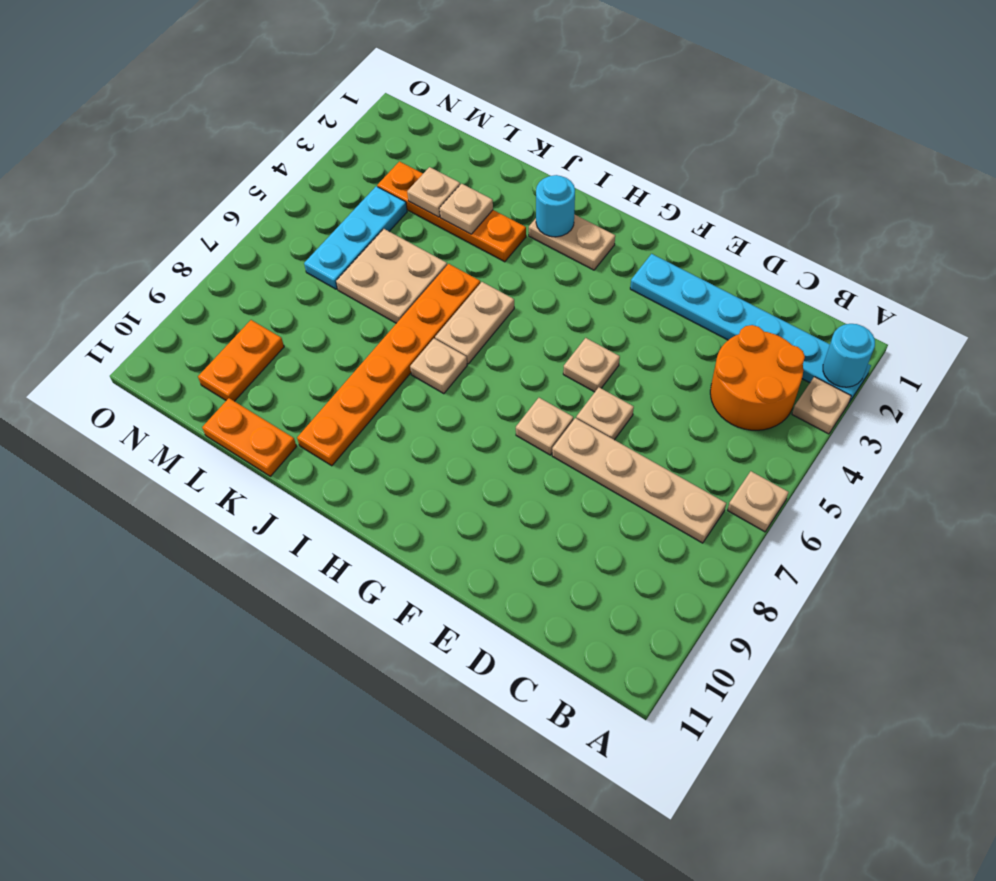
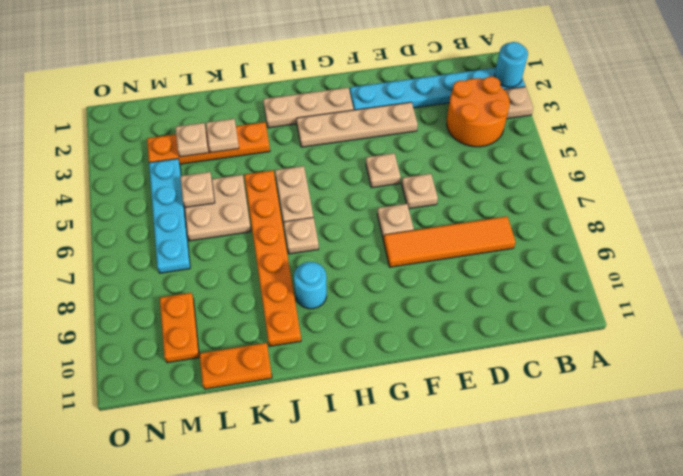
tan plate A6 level 1 -> tan plate L5 level 2
tan plate B7:E7 level 1 -> tan plate E3:H3 level 1
none -> orange tile C8:F8 level 1
tan plate H2:I2 level 1 -> tan plate G2:I2 level 1
cyan round brick I2 level 2 -> cyan round brick I9 level 1
cyan plate M4:M6 level 1 -> cyan plate M4:M7 level 1

